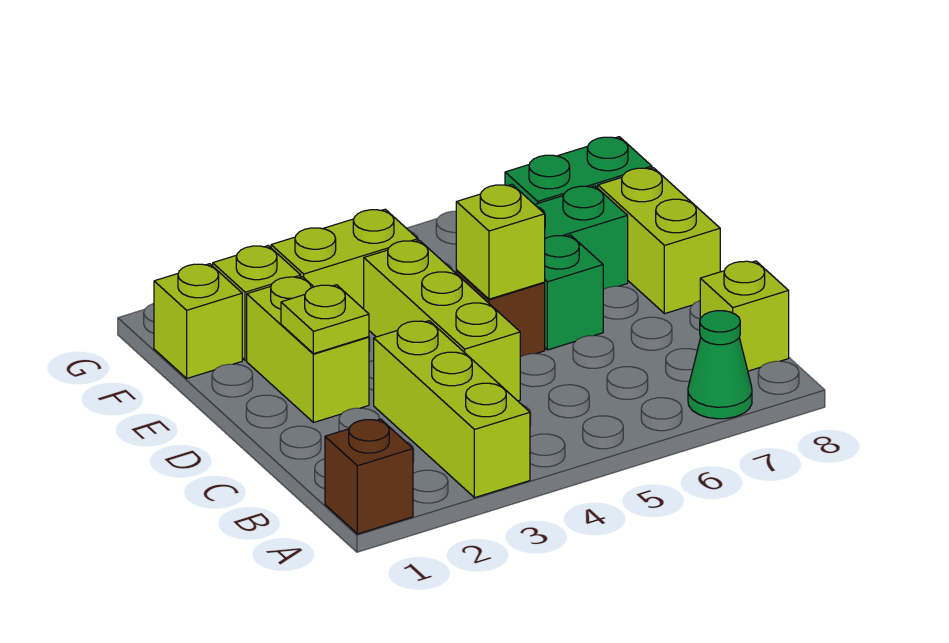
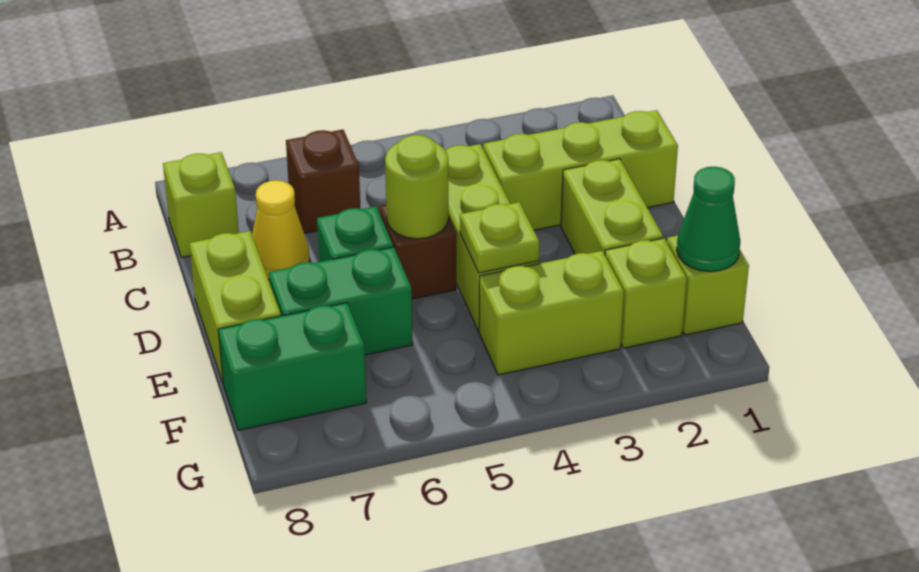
brown brick A1 level 1 -> brown brick B6 level 1
lime brick A3:C3 level 1 -> lime brick C1:C3 level 1
green cone A7 level 1 -> green cone F1 level 2
none -> yellow cone C7 level 1
lime plate D2 level 2 -> lime plate E4 level 2
lime brick D5 level 2 -> lime round brick D5 level 2

